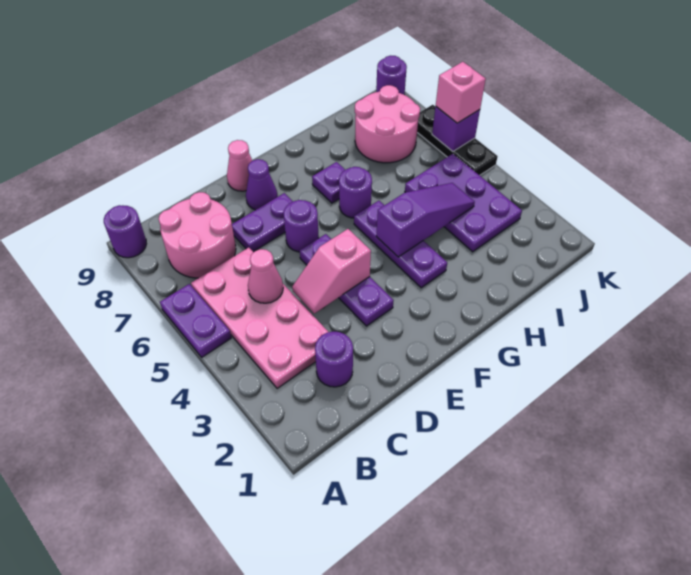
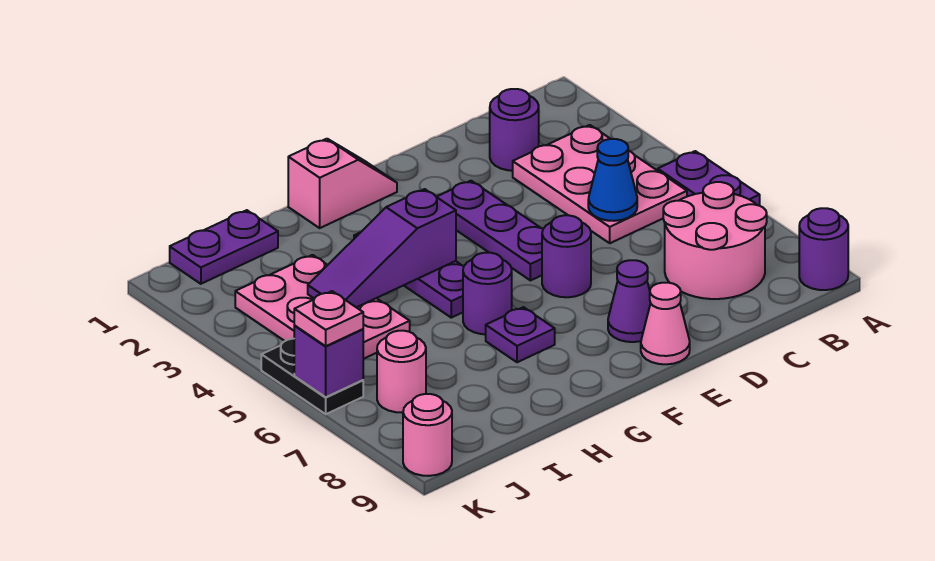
pink plate B3:C6 level 1 -> pink plate B3:C5 level 1
pink cone C5 level 2 -> blue cone C5 level 2
pink slope D4:E4 level 2 top E -> pink slope F1:G1 level 1 top G
purple plate D7:E7 level 1 -> purple plate I1:J1 level 1
purple plate I3:J5 level 1 -> pink plate I3:J5 level 1
pink round brick I7:J8 level 1 -> pink round brick J7 level 1
black plate K5:K7 level 1 -> black plate K5:K6 level 1
pink brick K6 level 3 -> pink plate K6 level 3
purple round brick K9 level 1 -> pink round brick K9 level 1

